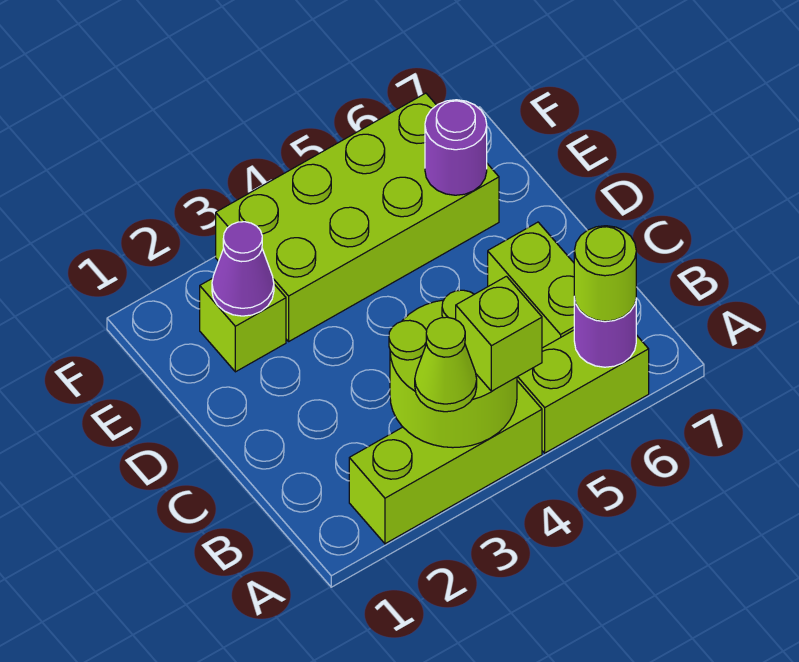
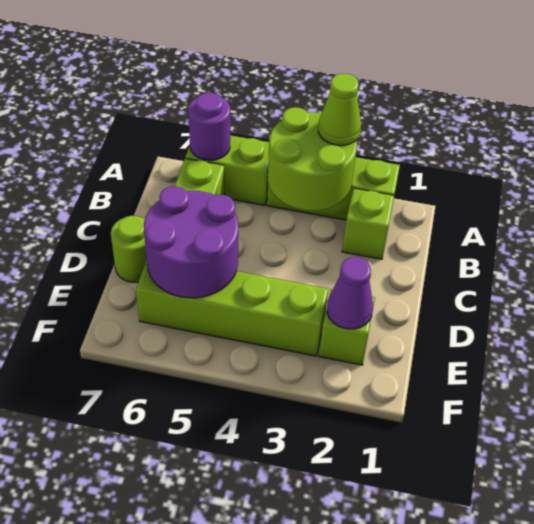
lime brick A4 level 3 -> lime brick B2 level 1
lime round brick A6 level 3 -> lime round brick D7 level 1
lime brick E3:F6 level 1 -> lime brick E3:E6 level 1
purple round brick E6 level 2 -> purple round brick D5:E6 level 2

